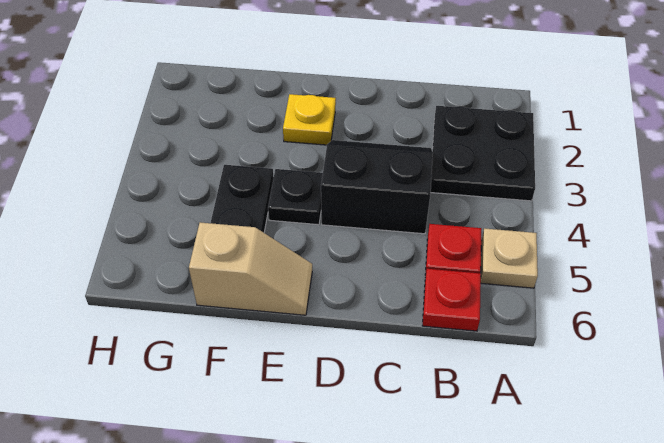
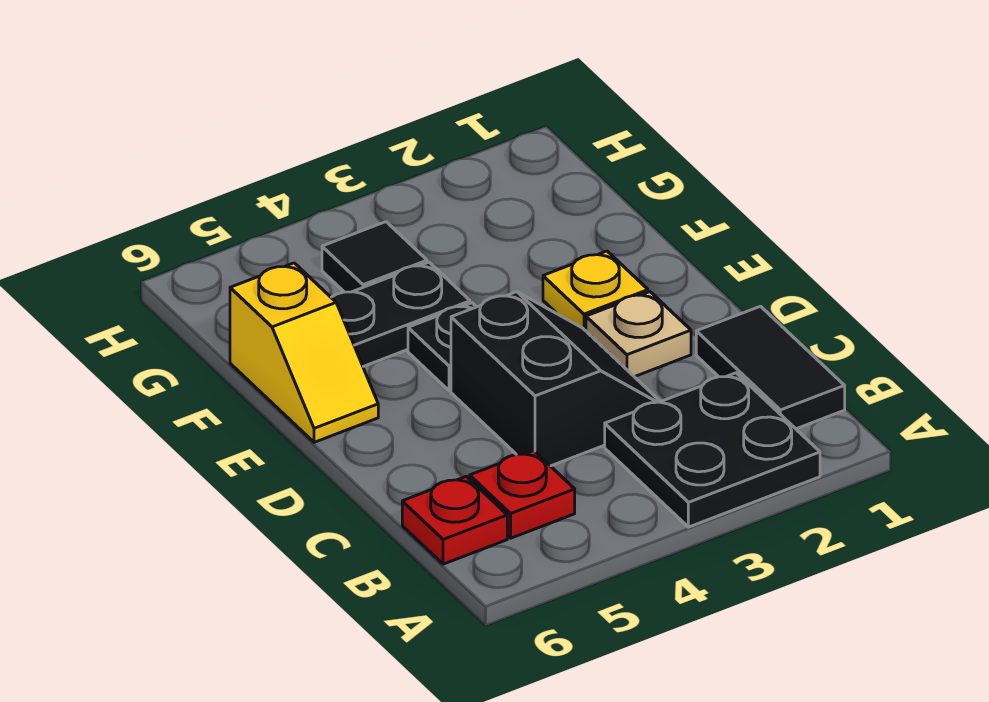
tan plate A5 level 1 -> tan plate D2 level 1
none -> black tile B1:C1 level 1
tan slope E6:F6 level 1 top F -> yellow slope E6:F6 level 1 top F
none -> black tile G4 level 1

